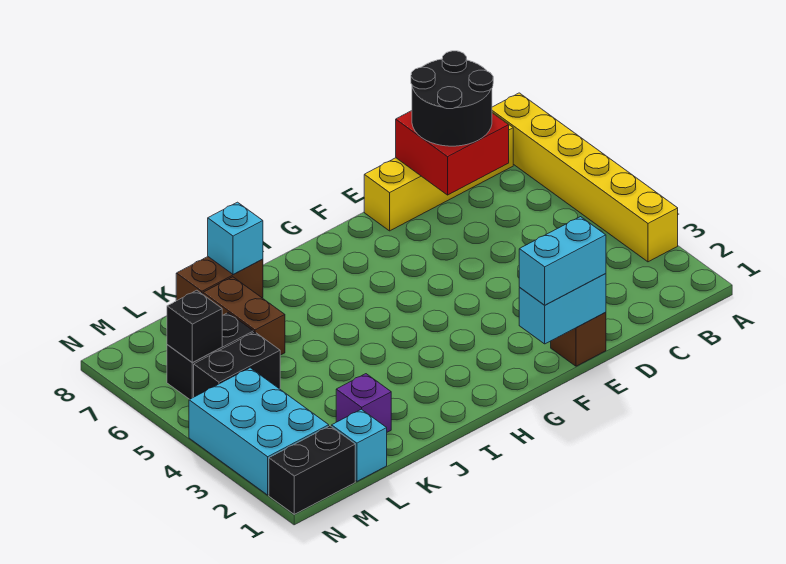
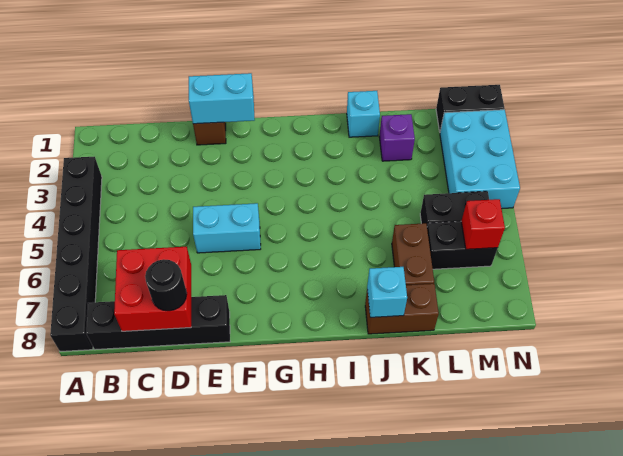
yellow brick A3:A8 level 1 -> black brick A3:A8 level 1
yellow brick B8:E8 level 1 -> black brick B8:E8 level 1
black round brick C7:D8 level 3 -> black round brick D8 level 3
cyan brick E1:F1 level 3 -> cyan brick E5:F5 level 1
cyan brick L1 level 1 -> cyan brick J1 level 1
black brick M6 level 2 -> red brick M6 level 2

